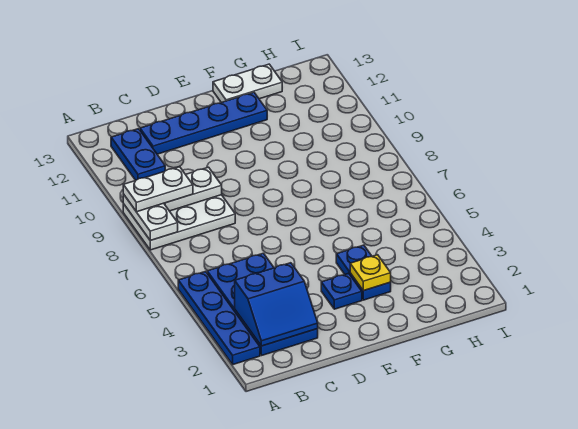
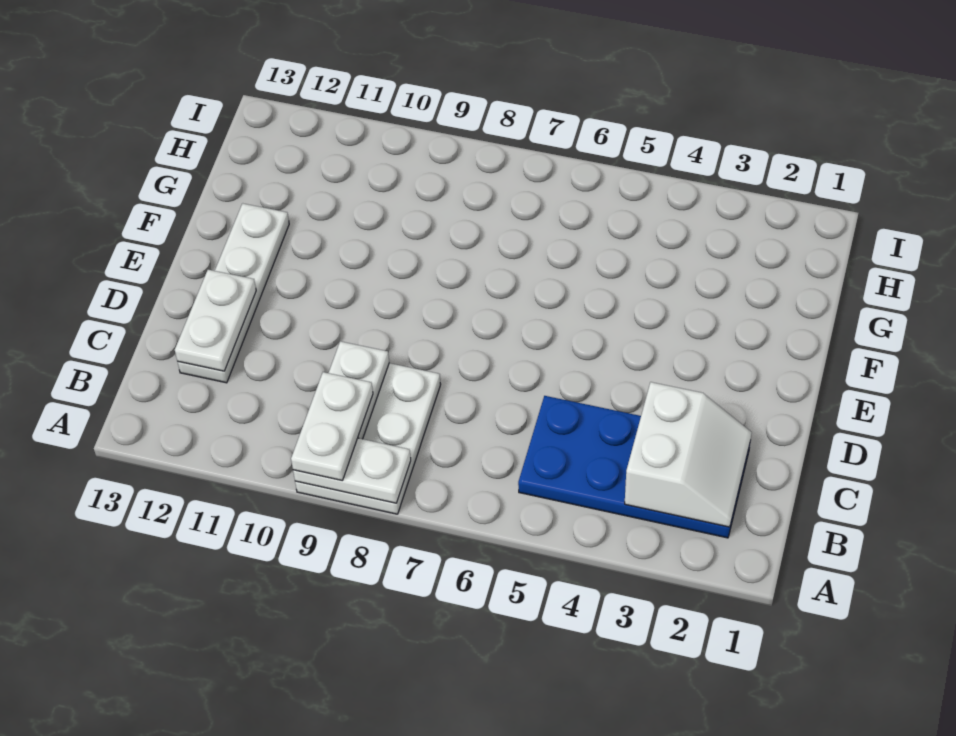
blue plate A2:A5 level 1 -> none
blue slope B2:C3 level 2 top 3 -> white slope B2:C3 level 2 top 3
blue plate B11:B12 level 1 -> none
blue plate C12:F12 level 1 -> white plate C12:F12 level 1
blue plate E3 level 1 -> none
blue plate F3:F4 level 1 -> none
yellow plate F3 level 2 -> none
white plate F13:G13 level 1 -> white plate C12:D12 level 2

